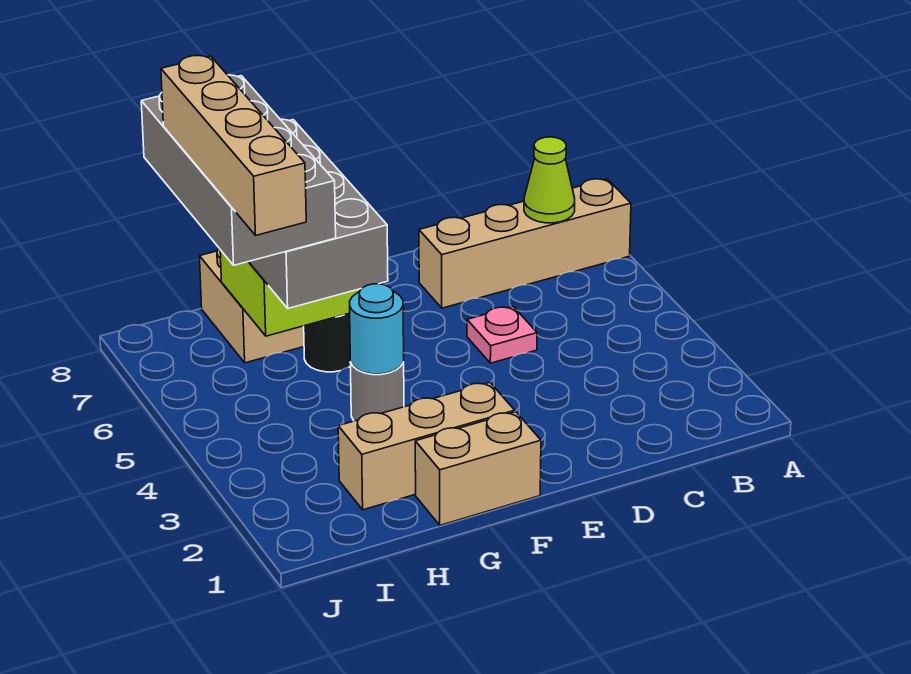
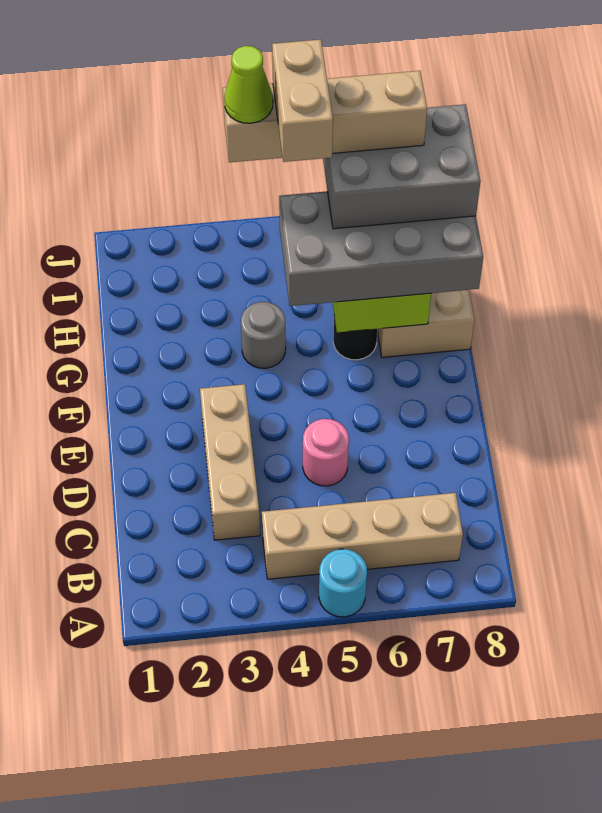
tan brick A7:D7 level 1 -> tan brick B4:B7 level 1
lime cone B7 level 2 -> lime cone I4 level 6
pink plate D5 level 1 -> pink round brick D5 level 1
tan brick F1:G1 level 1 -> tan brick H5:I5 level 6
tan brick F2:H2 level 1 -> tan brick C3:E3 level 1
cyan round brick G4 level 2 -> cyan round brick A5 level 1
grey brick H5:I8 level 4 -> grey brick H6:I8 level 4

